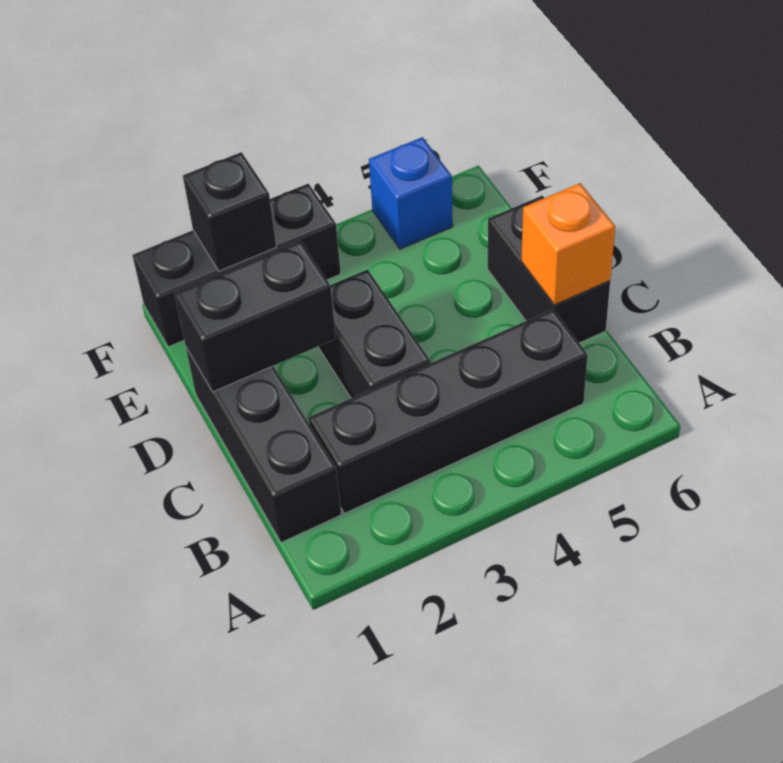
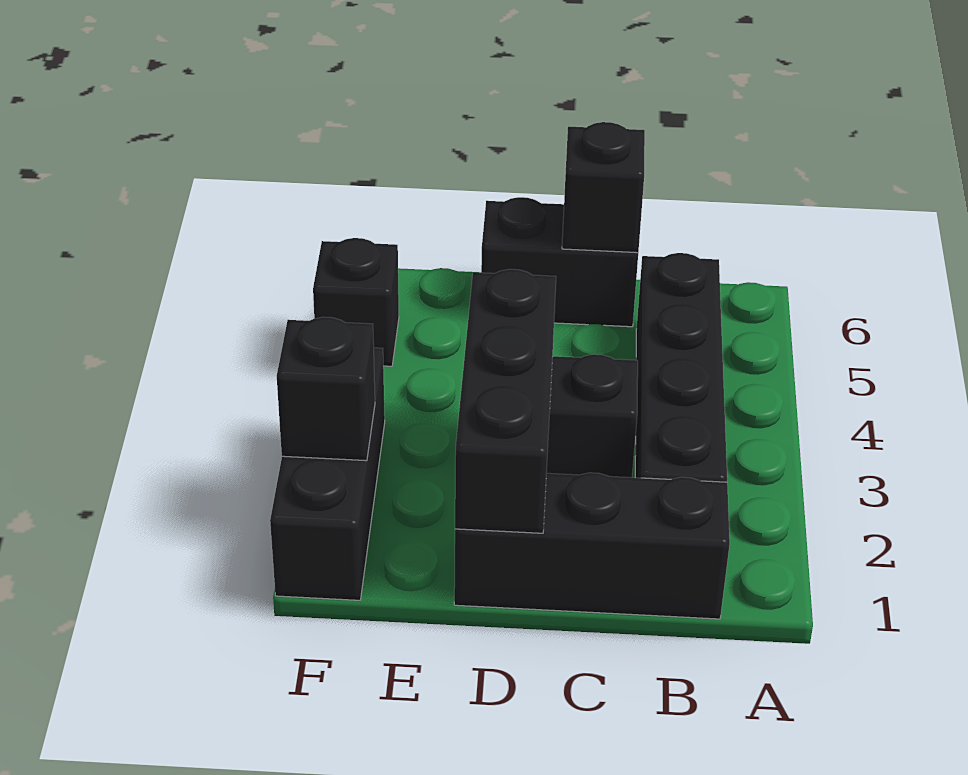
orange brick C6 level 2 -> black brick C6 level 2
black brick D1:D2 level 2 -> black brick D1:D3 level 2
blue brick F5 level 1 -> black brick F5 level 1

